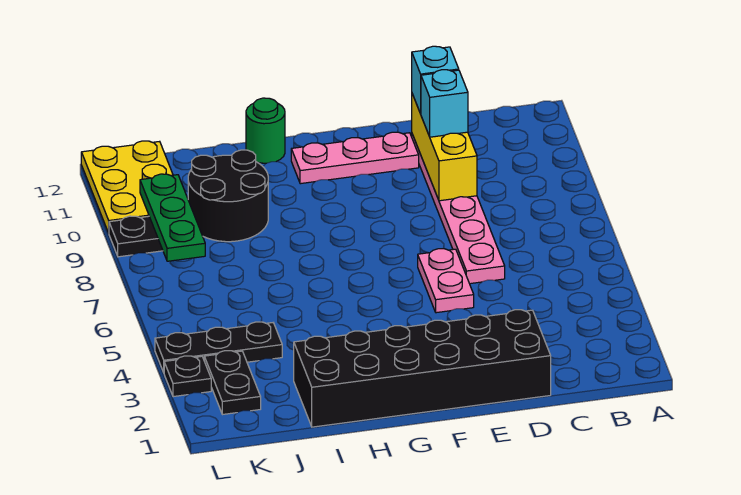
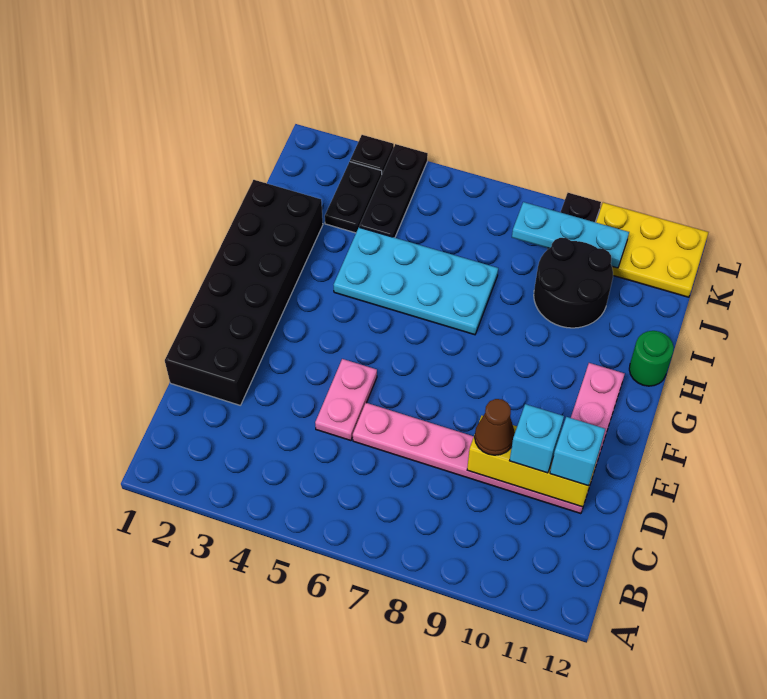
none -> brown cone D9 level 3
pink plate E5:E6 level 1 -> pink plate D5:E5 level 1
none -> cyan plate H4:I7 level 1
black plate K2:K3 level 1 -> black plate J3:K3 level 1
green plate K8:K10 level 2 -> cyan plate K8:K10 level 2

